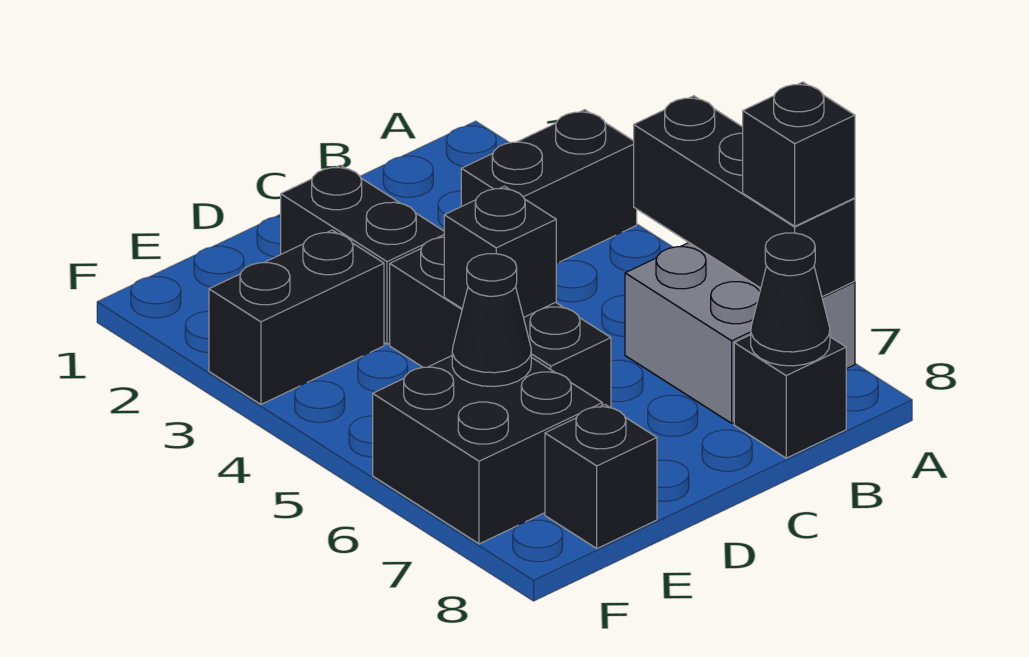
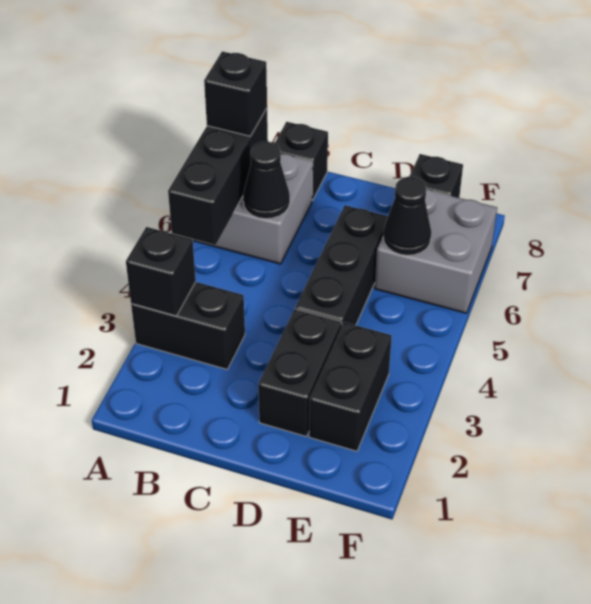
black cone B8 level 2 -> black cone B6 level 2
black brick D5 level 2 -> black brick A3 level 2
black brick E3:F3 level 1 -> black brick E2:E3 level 1
black brick E6:F7 level 1 -> grey brick E6:F7 level 1

